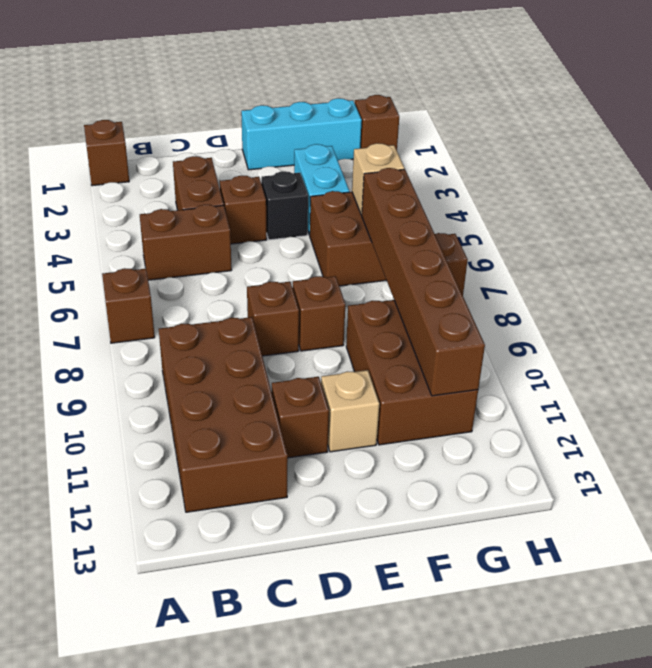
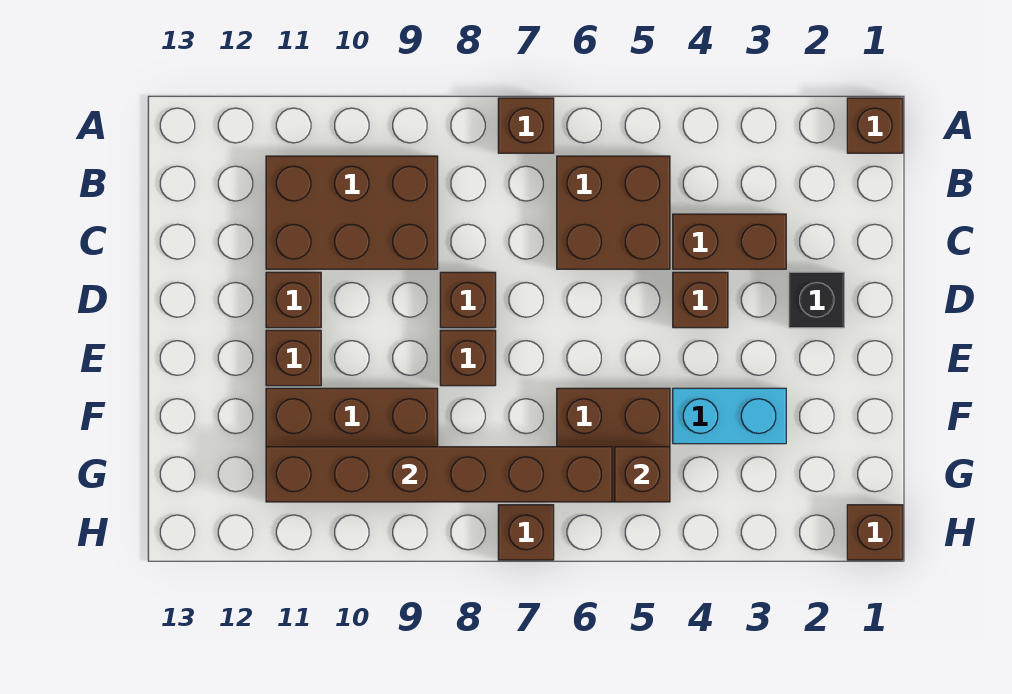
brown brick B5:C5 level 1 -> brown brick B5:C6 level 1
brown brick B9:C12 level 1 -> brown brick B9:C11 level 1
cyan brick E1:G1 level 1 -> none
black brick E4 level 1 -> black brick D2 level 1
tan brick E11 level 1 -> brown brick E11 level 1
tan brick G5 level 2 -> brown brick G5 level 2

